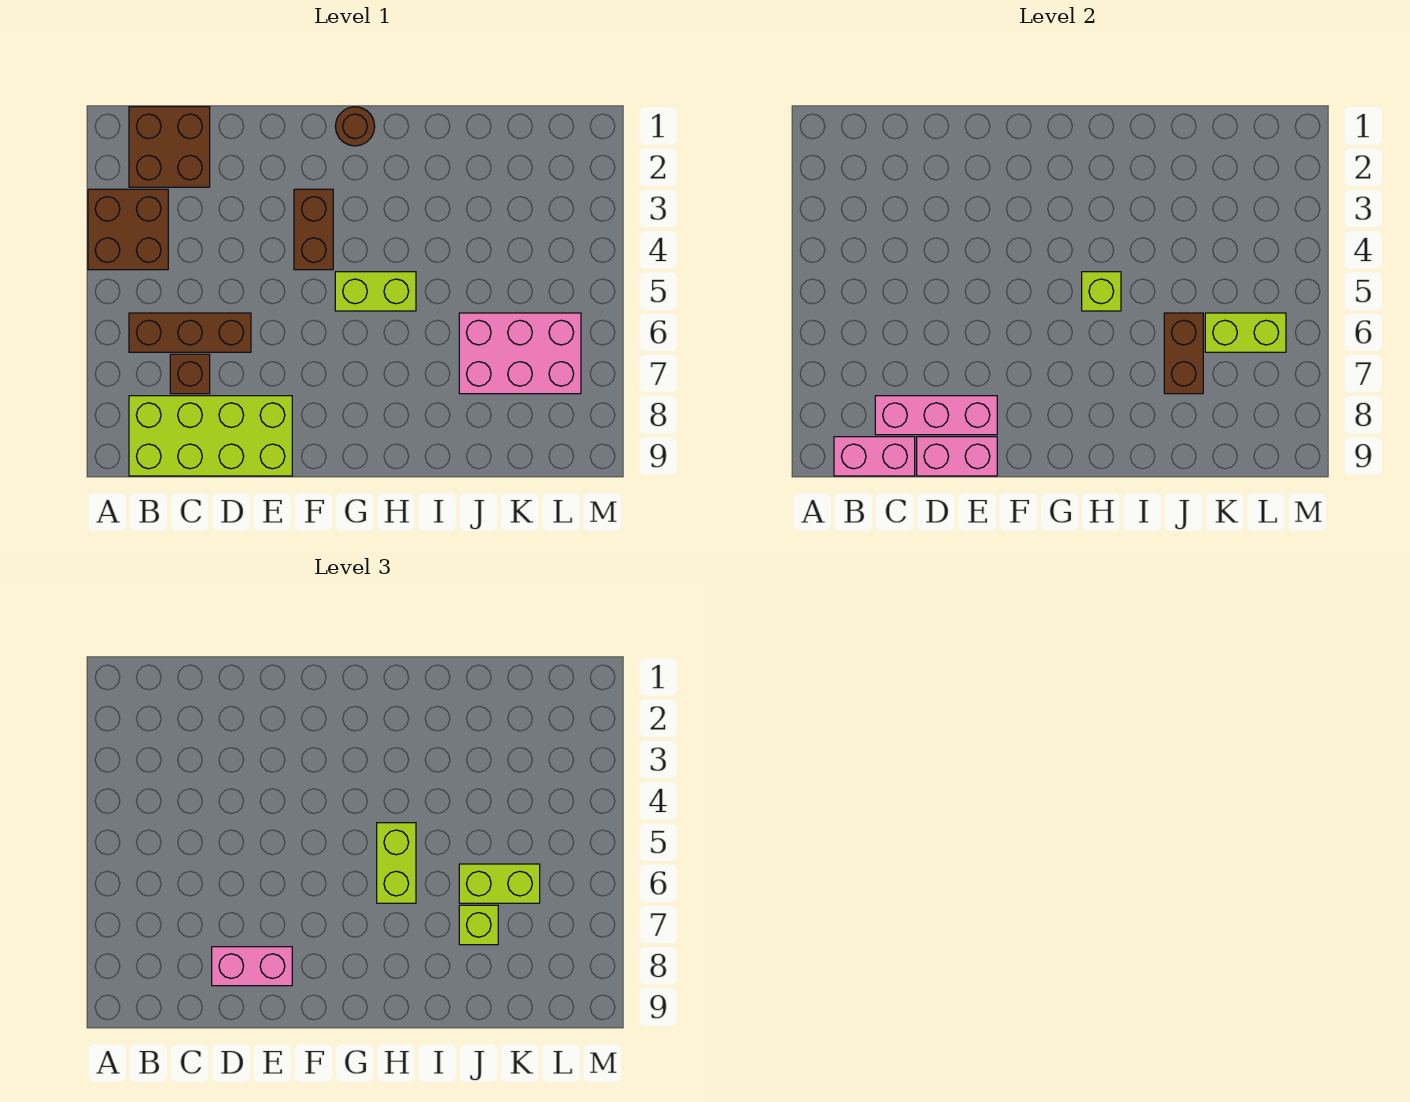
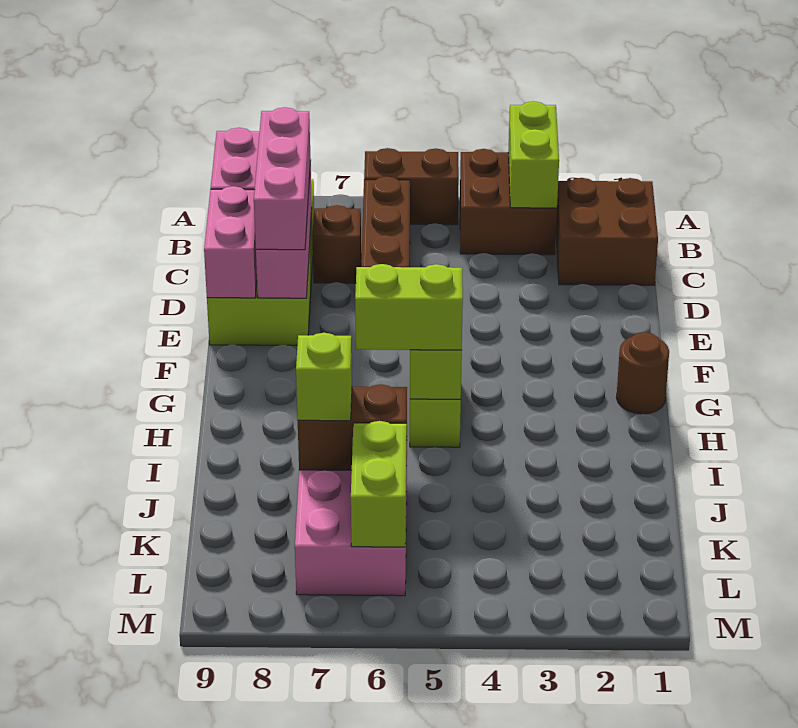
pink brick D8:E8 level 3 -> pink brick C8:E8 level 3
brown brick F3:F4 level 1 -> brown brick A5:A6 level 1
lime brick J6:K6 level 3 -> lime brick A3:B3 level 2

